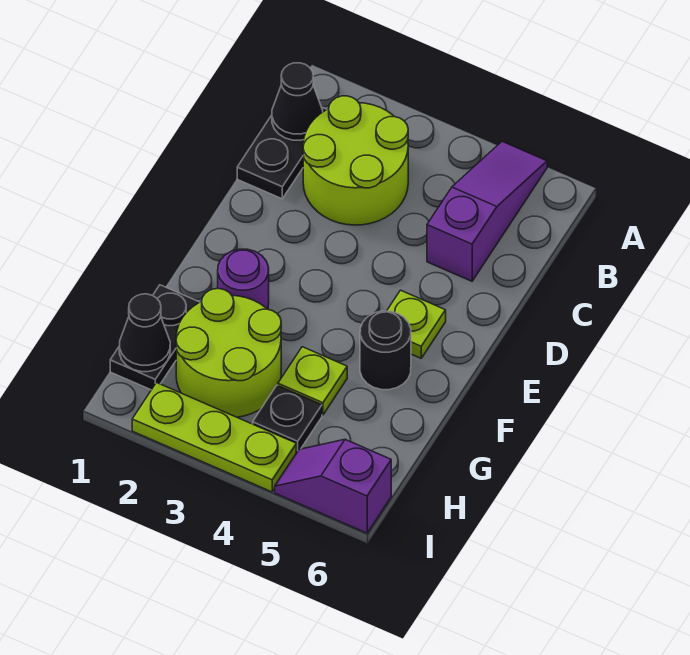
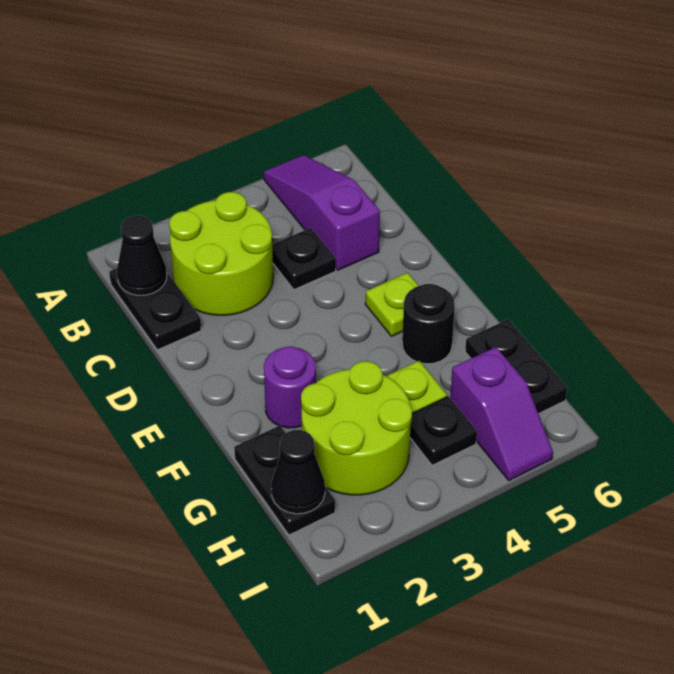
none -> black plate C4 level 1
none -> black plate G6:H6 level 1
lime plate I2:I4 level 1 -> none
purple slope I5:I6 level 1 top 6 -> purple slope H5:I5 level 1 top H

